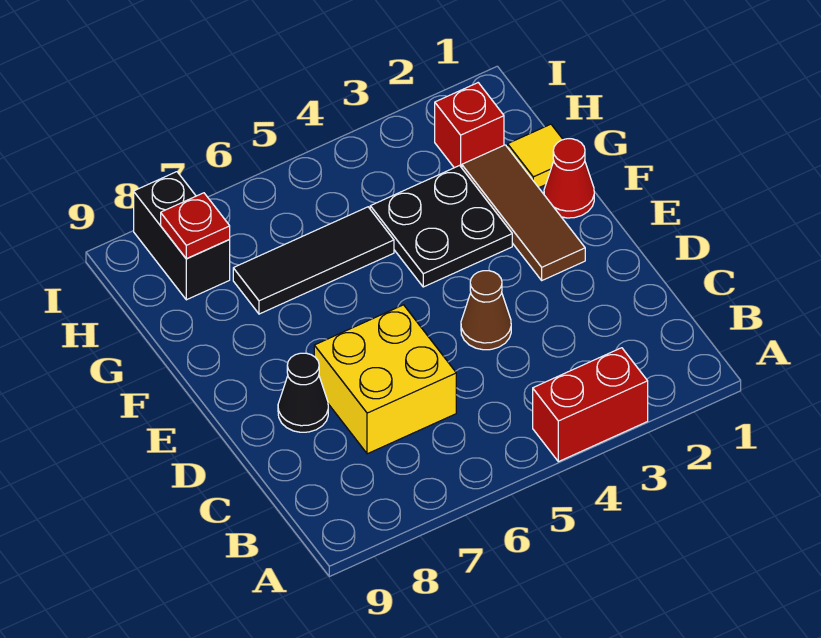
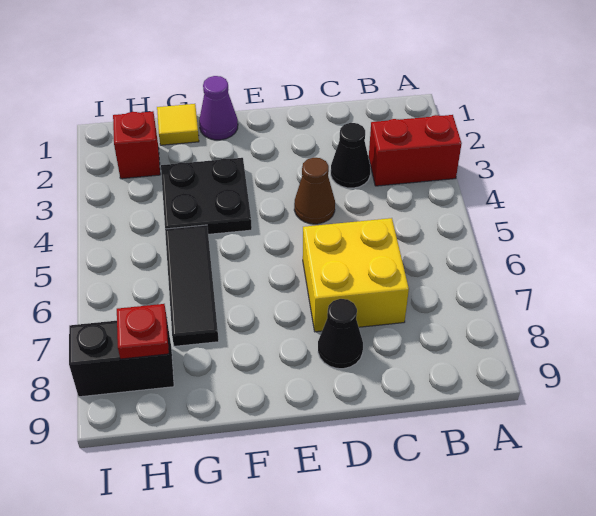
red brick A3:A4 level 1 -> red brick A3:B3 level 1
none -> black cone C3 level 1
brown tile E2:G2 level 1 -> none
red cone F1 level 1 -> purple cone F1 level 1

